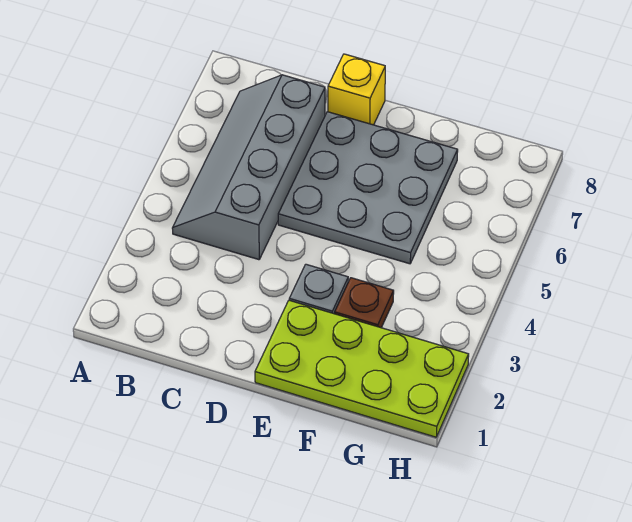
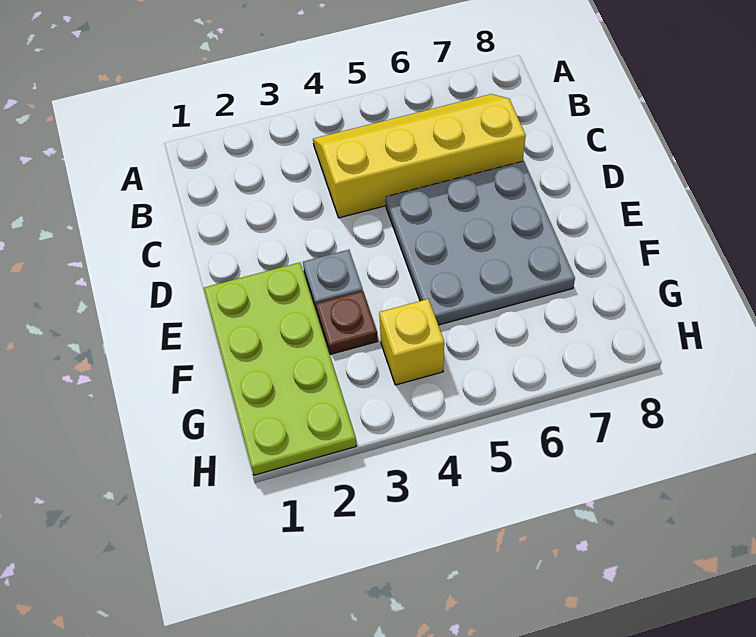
grey slope B4:C7 level 1 top C -> yellow slope B4:C7 level 1 top C
yellow brick D8 level 1 -> yellow brick G4 level 1

